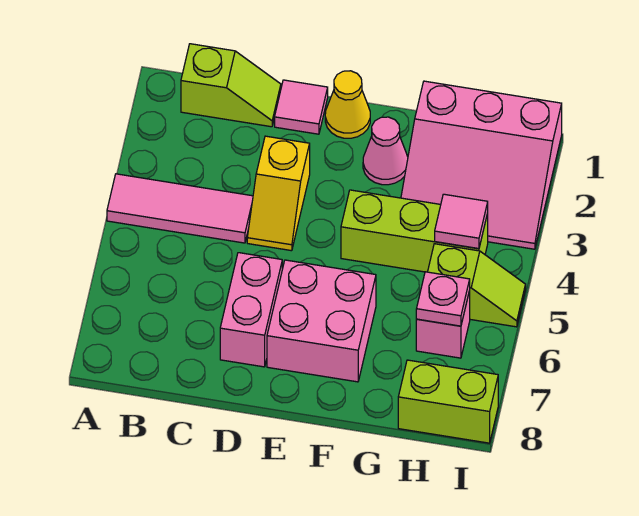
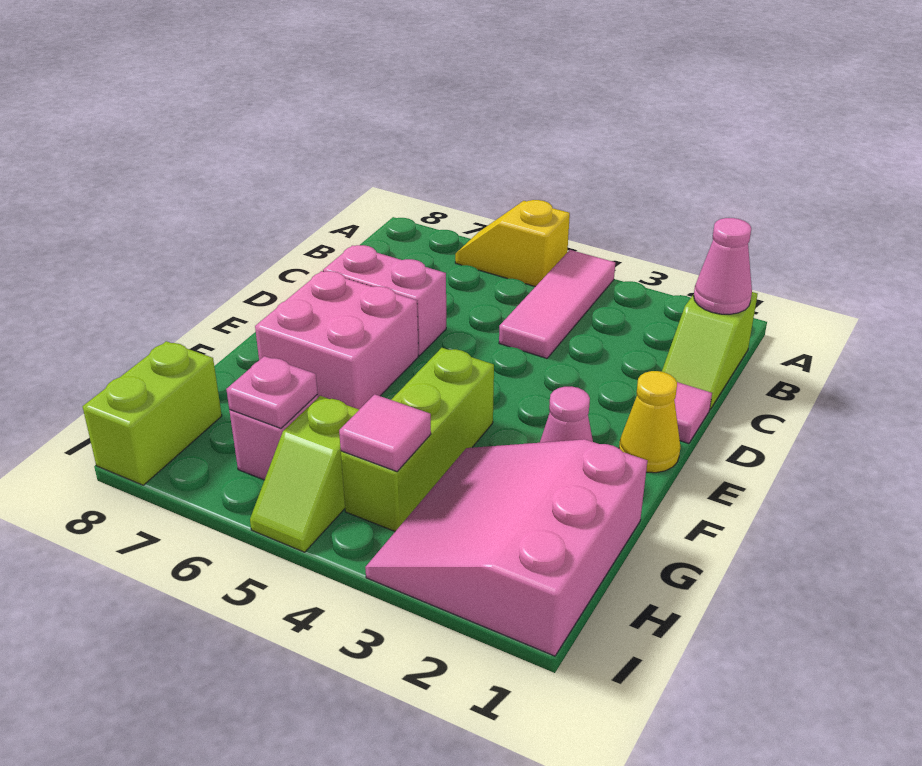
none -> pink cone B1 level 2
yellow slope D3:D4 level 1 top 3 -> yellow slope A5:A6 level 1 top 5

